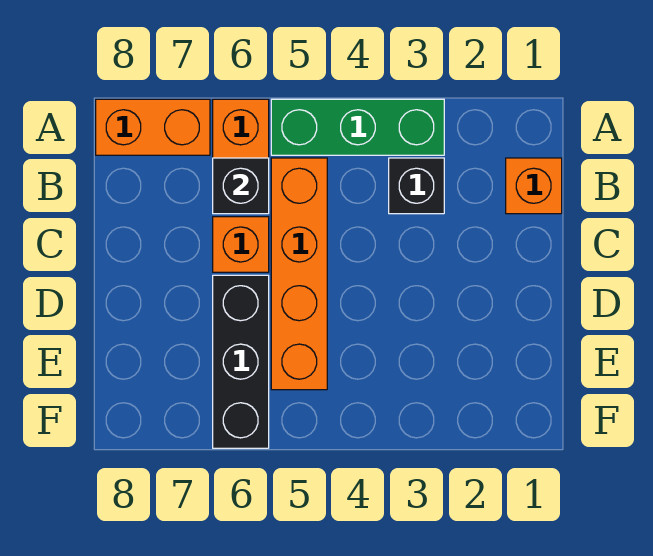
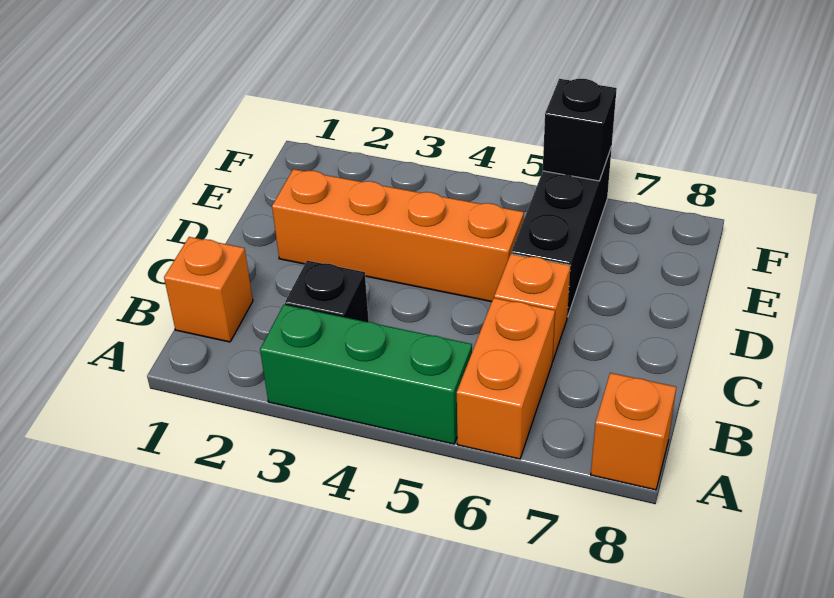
orange brick A7:A8 level 1 -> orange brick A8 level 1
orange brick B5:E5 level 1 -> orange brick D2:D5 level 1
black brick B6 level 2 -> black brick F6 level 2

